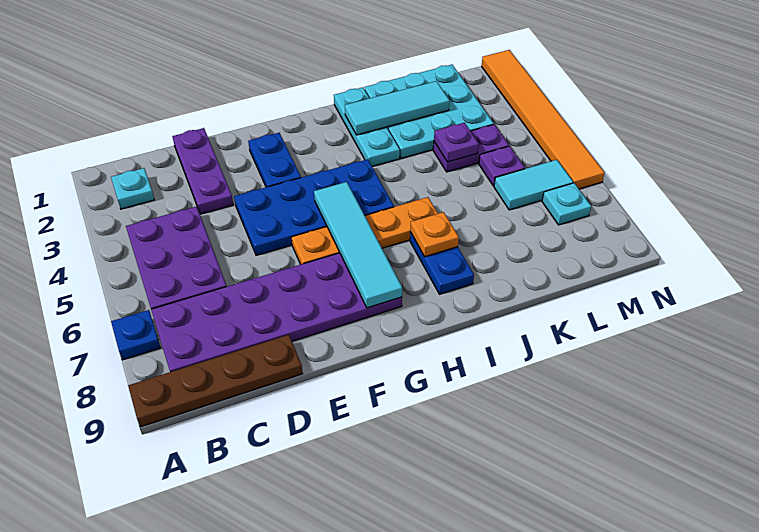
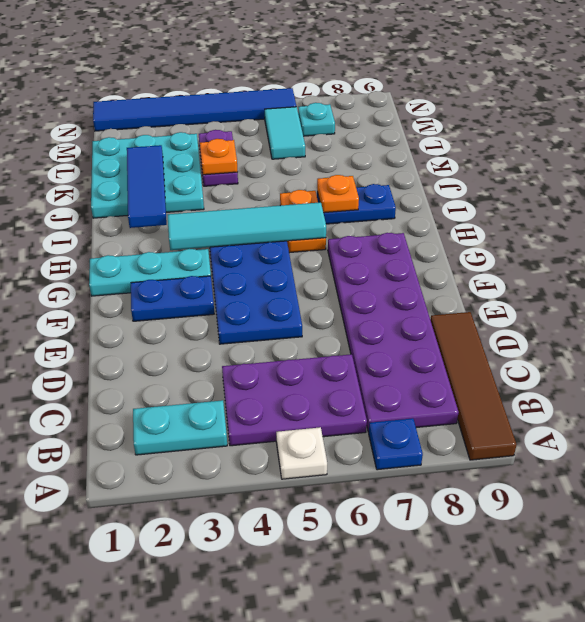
none -> white plate A5 level 1
brown plate A9:D9 level 1 -> brown tile A9:D9 level 1
cyan plate B2 level 1 -> cyan plate B2:B3 level 1
purple plate D1:D3 level 1 -> none
orange plate F6:I6 level 1 -> orange plate H6:I6 level 1
cyan tile G5:G8 level 2 -> cyan tile H3:H6 level 2
cyan plate I1:I3 level 1 -> cyan plate G1:G3 level 1
cyan tile I2:K2 level 2 -> blue tile I2:K2 level 2
purple plate K4 level 2 -> orange plate K4 level 2
purple plate L5 level 1 -> none
orange tile N1:N6 level 1 -> blue tile N1:N6 level 1

